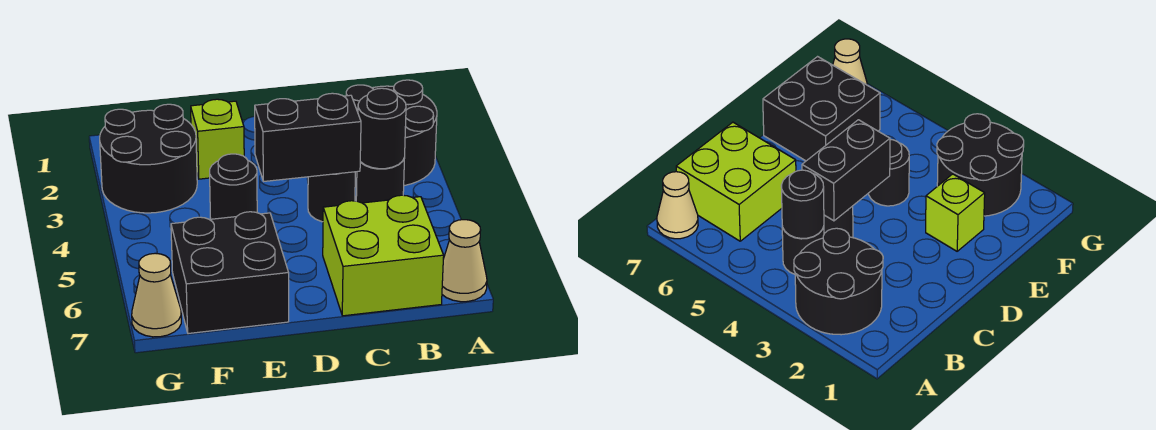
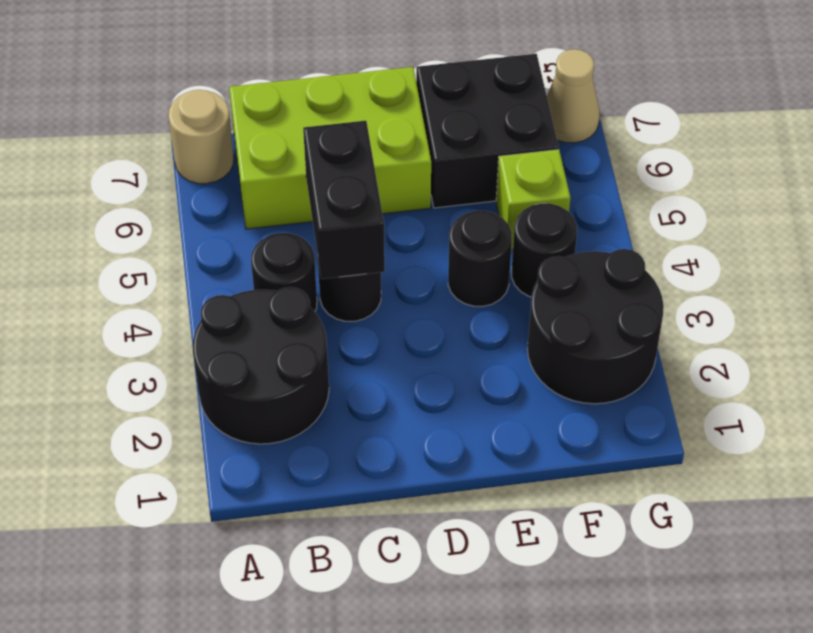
tan cone A7 level 1 -> tan round brick A7 level 1
black round brick B4 level 2 -> black round brick F4 level 1
lime brick B6:C7 level 1 -> lime brick B6:D7 level 1
black brick C4:D4 level 2 -> black brick C4:C5 level 2
lime brick E2 level 1 -> lime brick F5 level 1

